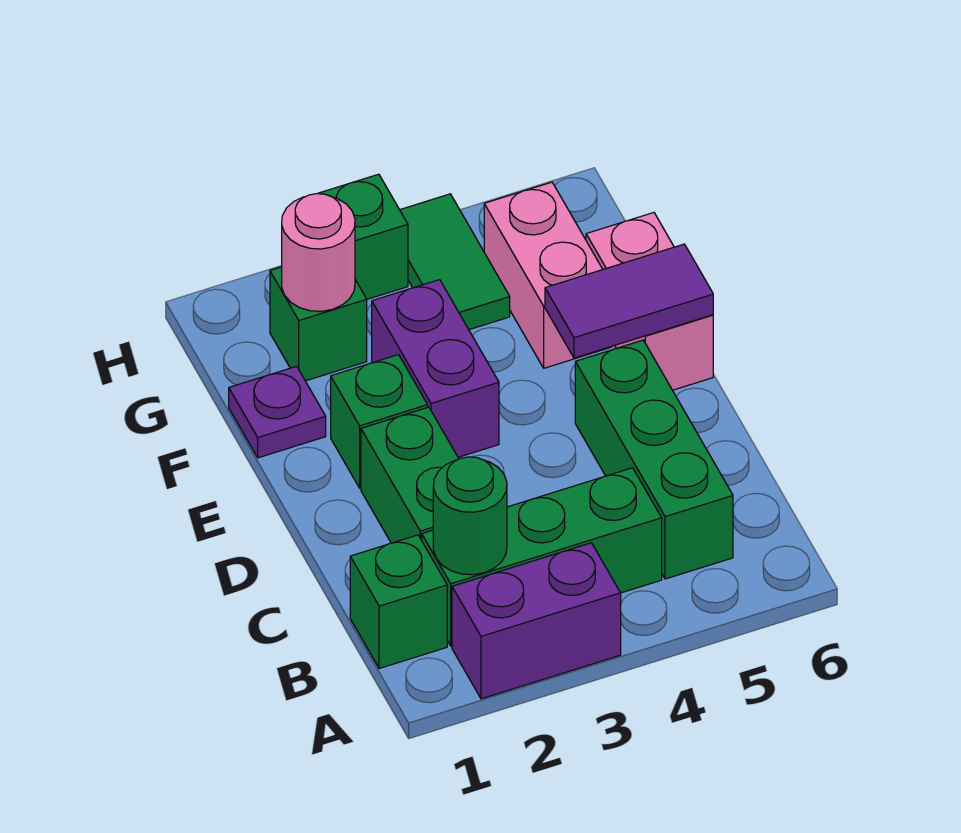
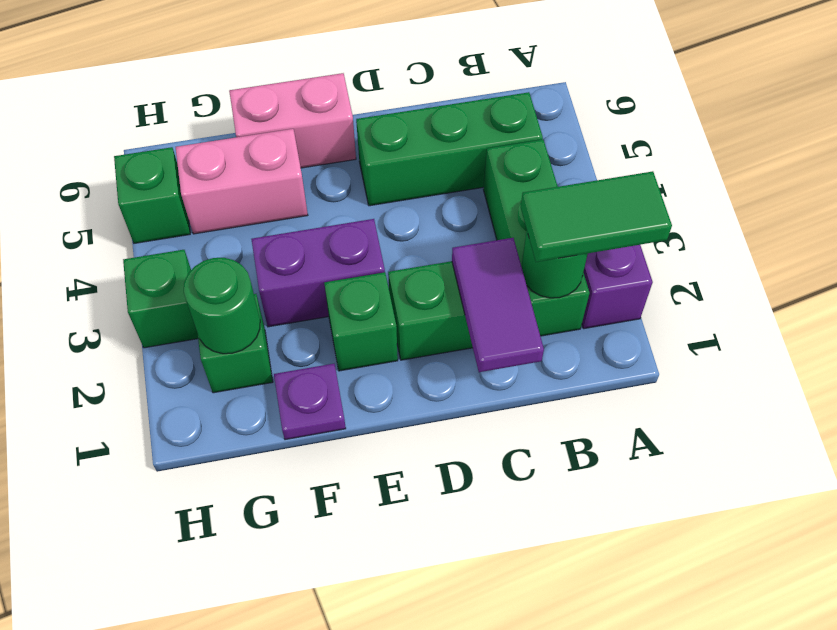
green brick B1 level 1 -> green brick H5 level 1
purple tile E5:E6 level 2 -> purple tile C1:C2 level 2
pink round brick G2 level 2 -> green round brick G2 level 2
green tile G4:H4 level 1 -> green tile A2:B2 level 3

